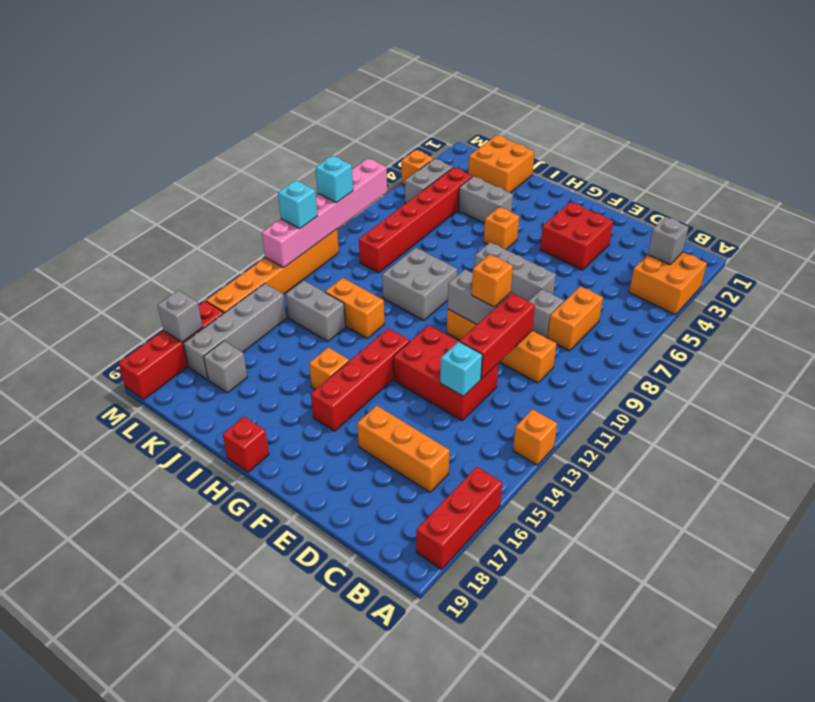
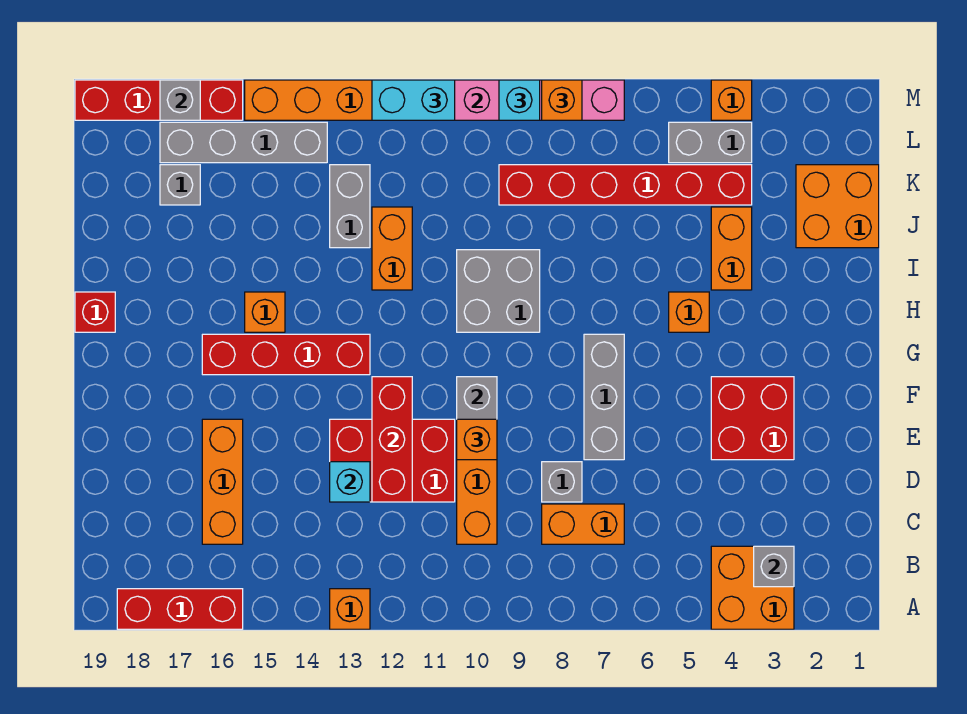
red brick D10:D12 level 2 -> red brick D12:F12 level 2
red brick D12:F13 level 1 -> red brick D11:E13 level 1
grey brick I4:J4 level 1 -> orange brick I4:J4 level 1
none -> orange brick M8 level 3
cyan brick M11 level 3 -> cyan brick M11:M12 level 3

